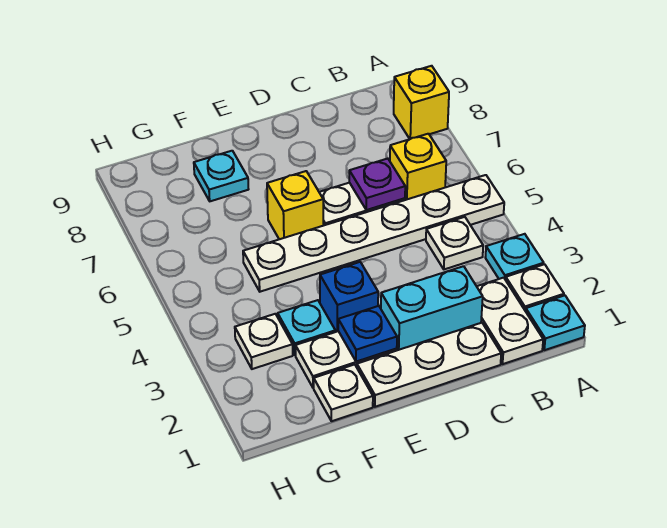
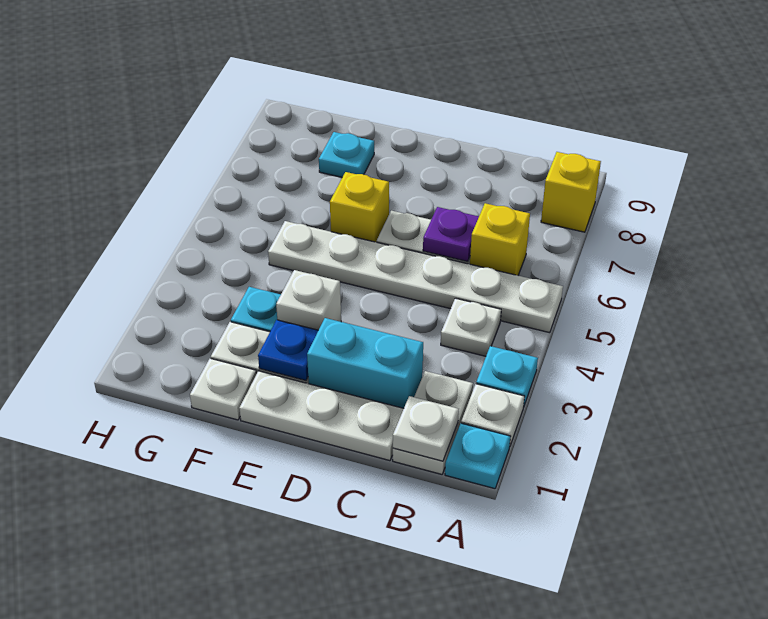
blue brick E3 level 1 -> white brick E3 level 1
white plate G3 level 1 -> white plate B1 level 2

